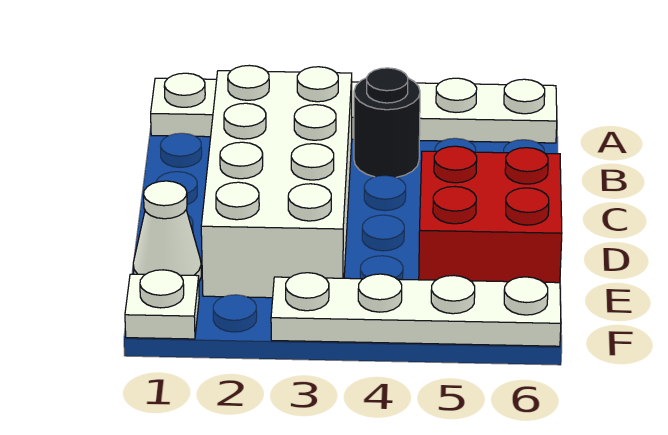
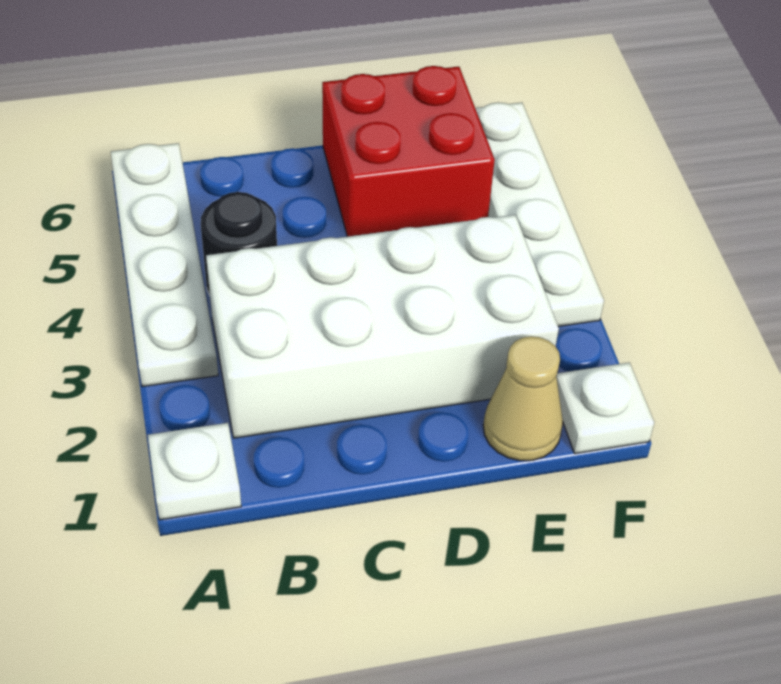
white cone E1 level 1 -> tan cone E1 level 1

